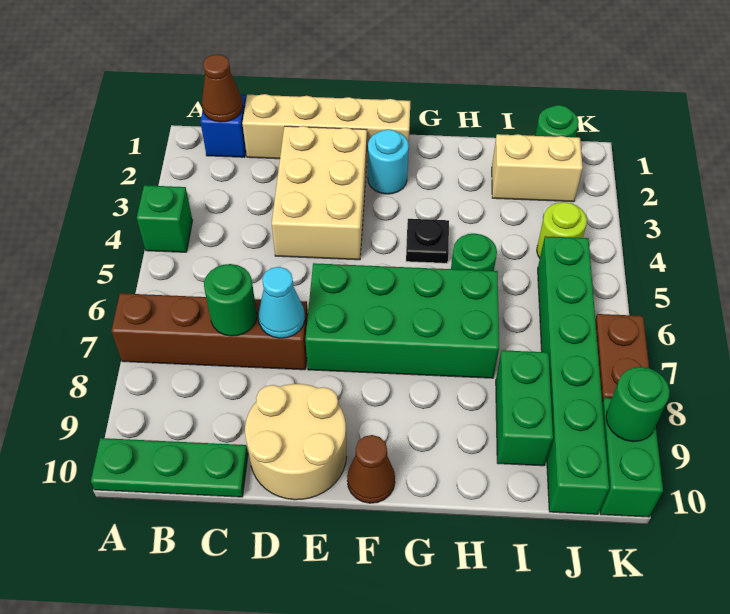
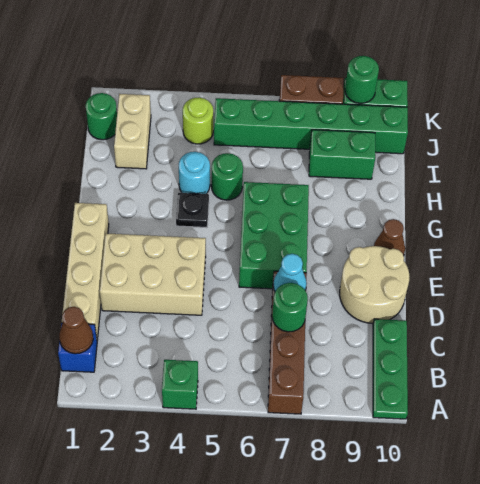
green brick E6:H7 level 1 -> green brick E6:G7 level 1
cyan round brick F2 level 1 -> cyan round brick H4 level 1

